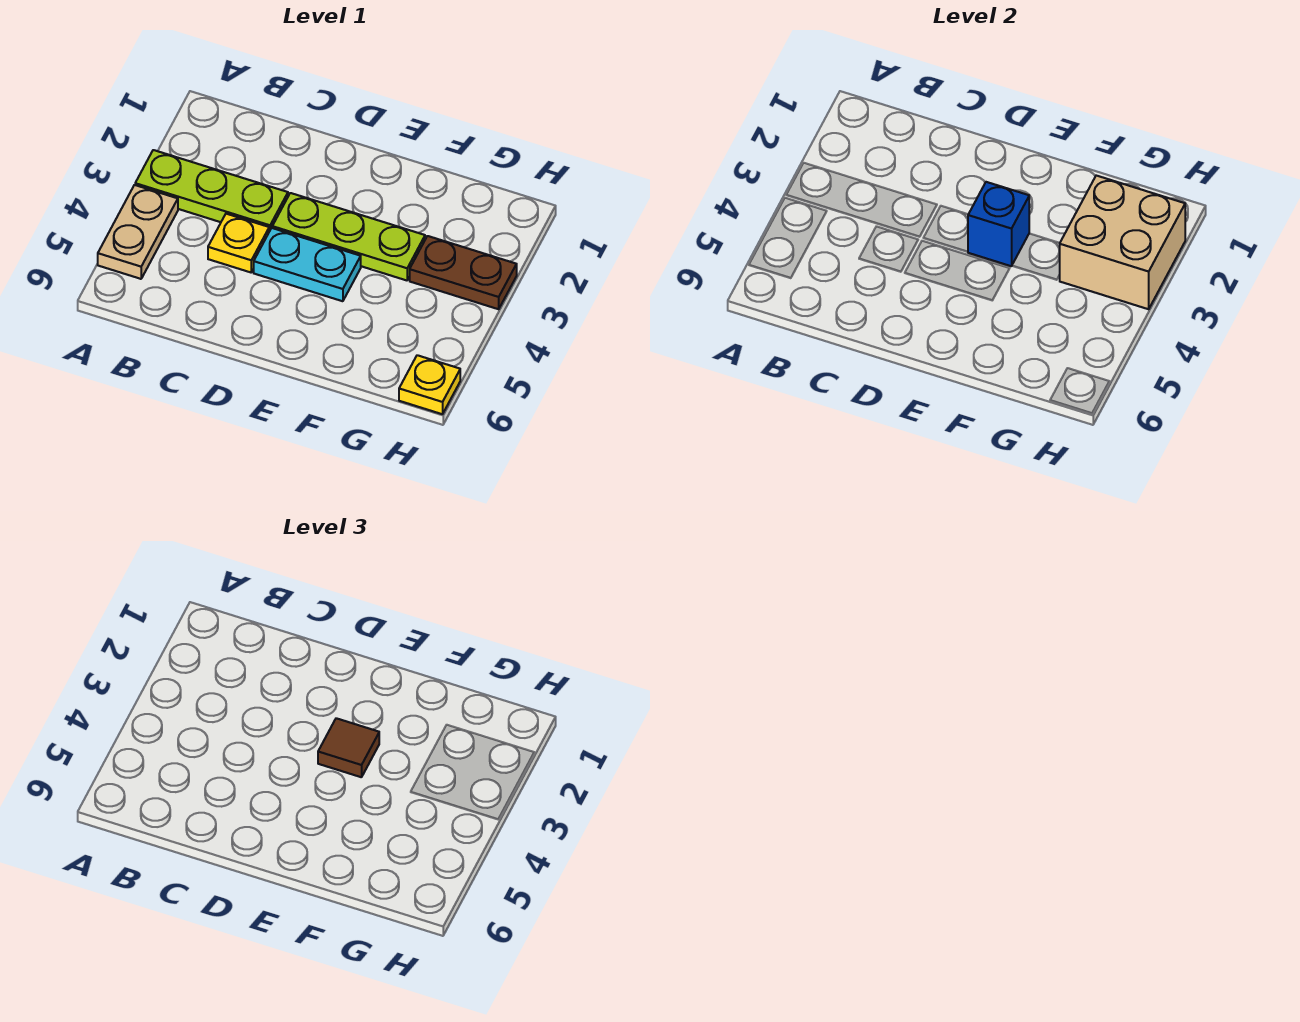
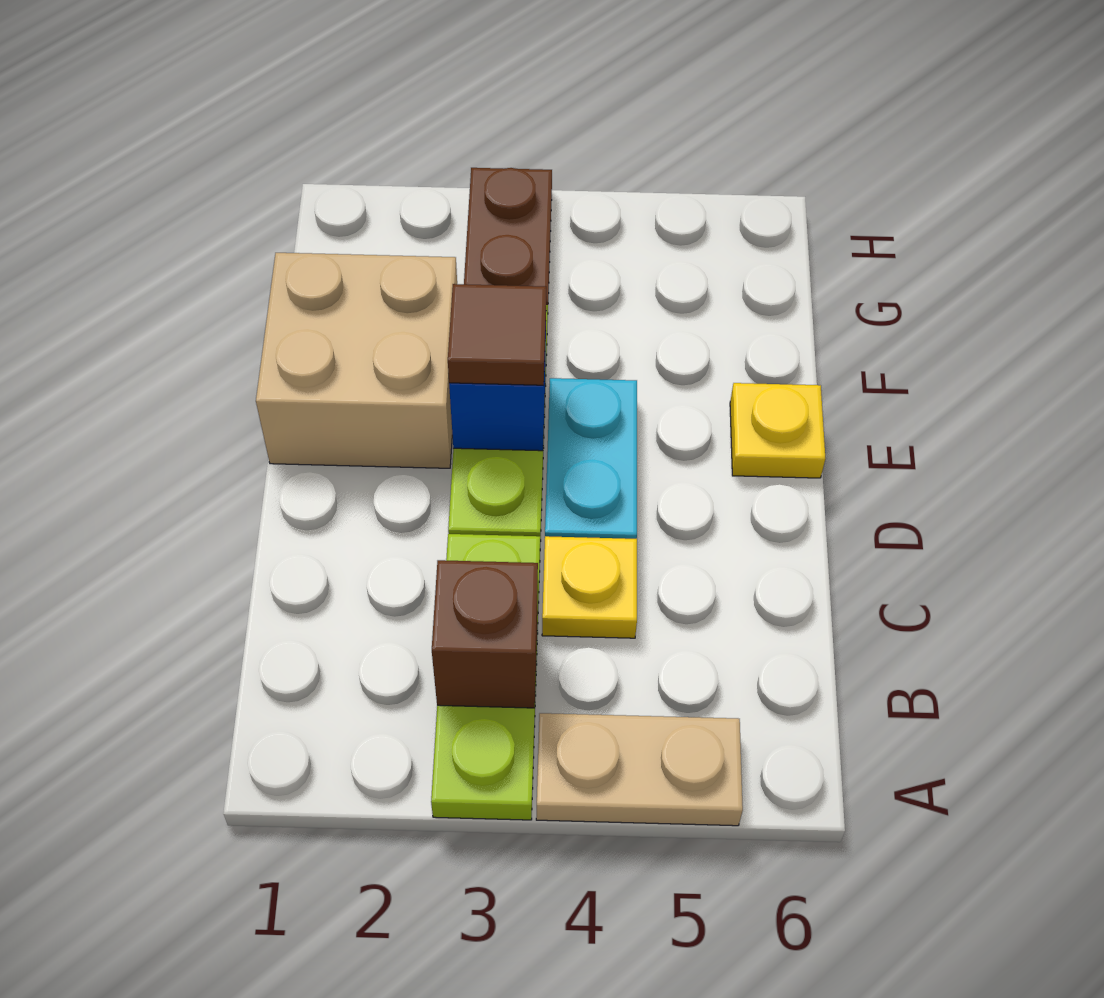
none -> brown brick B3 level 2
tan brick G2:H3 level 2 -> tan brick E1:F2 level 1
yellow plate H6 level 1 -> yellow plate E6 level 1

